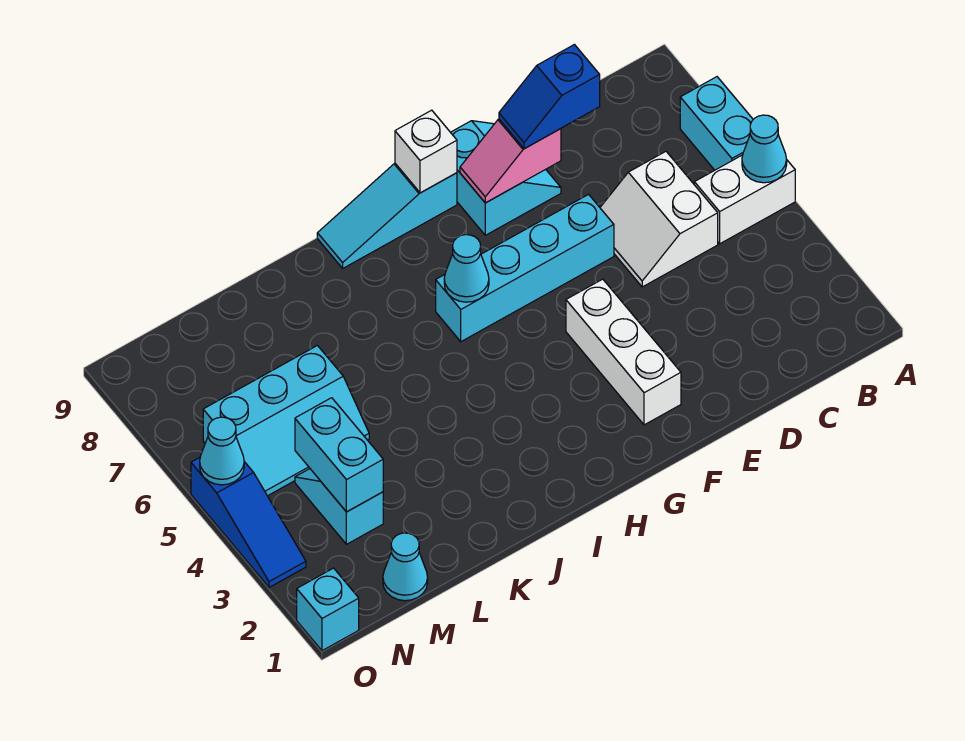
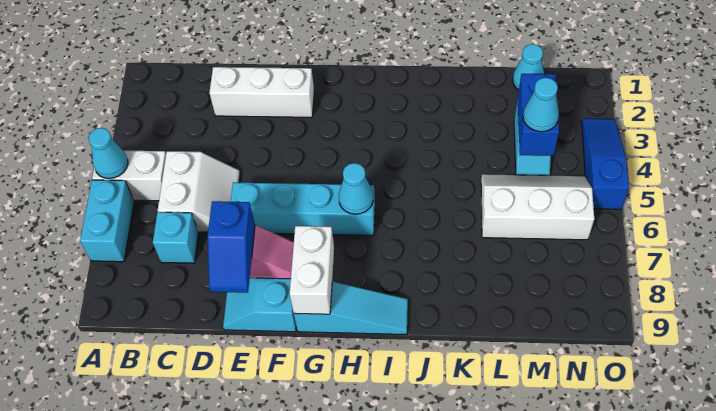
blue slope D8:E8 level 3 top D -> blue slope E8:E9 level 3 top 8
white brick F2:F4 level 1 -> white brick D2:F2 level 1
white brick G9 level 2 -> white brick G8:G9 level 2
cyan slope L5:N6 level 1 top 6 -> white slope L5:N6 level 1 top 6
cyan brick M3:M4 level 2 -> blue brick M3:M4 level 2
cyan brick O1 level 1 -> cyan brick C7 level 1
cyan cone O5 level 2 -> cyan cone M4 level 3

